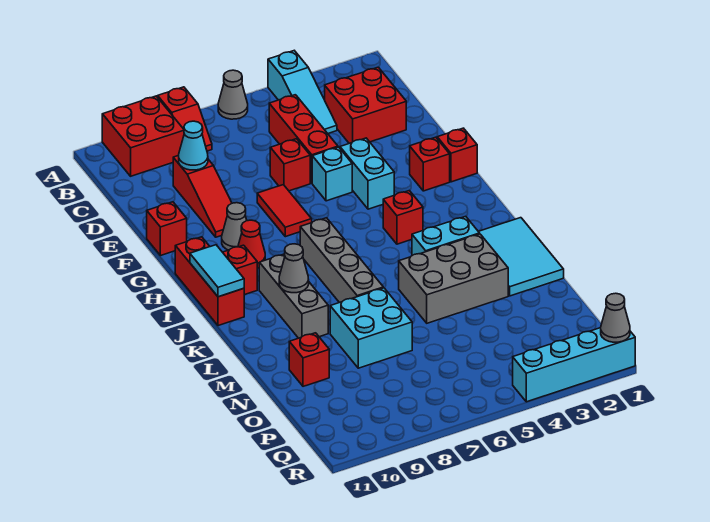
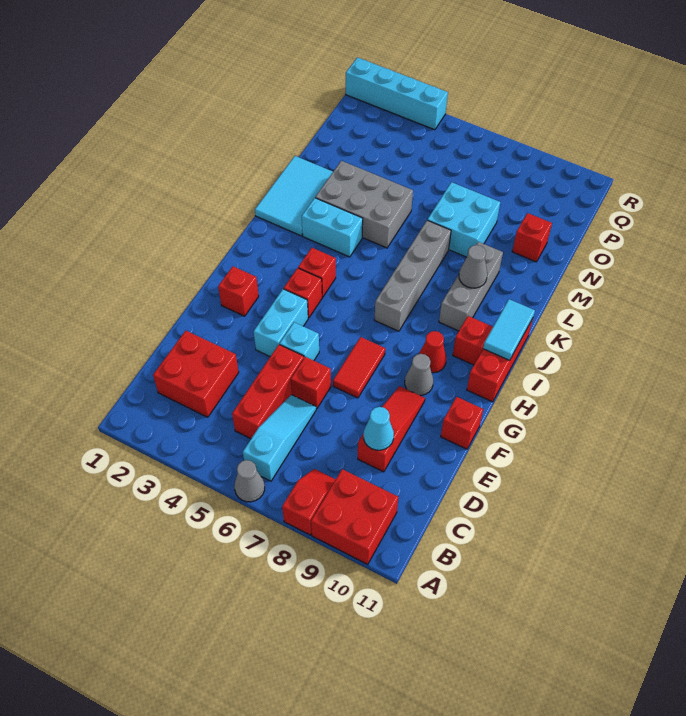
cyan slope A4:C4 level 1 top A -> cyan slope B6:D6 level 1 top B
red brick G1 level 1 -> red brick H4 level 1
grey cone R1 level 2 -> none

